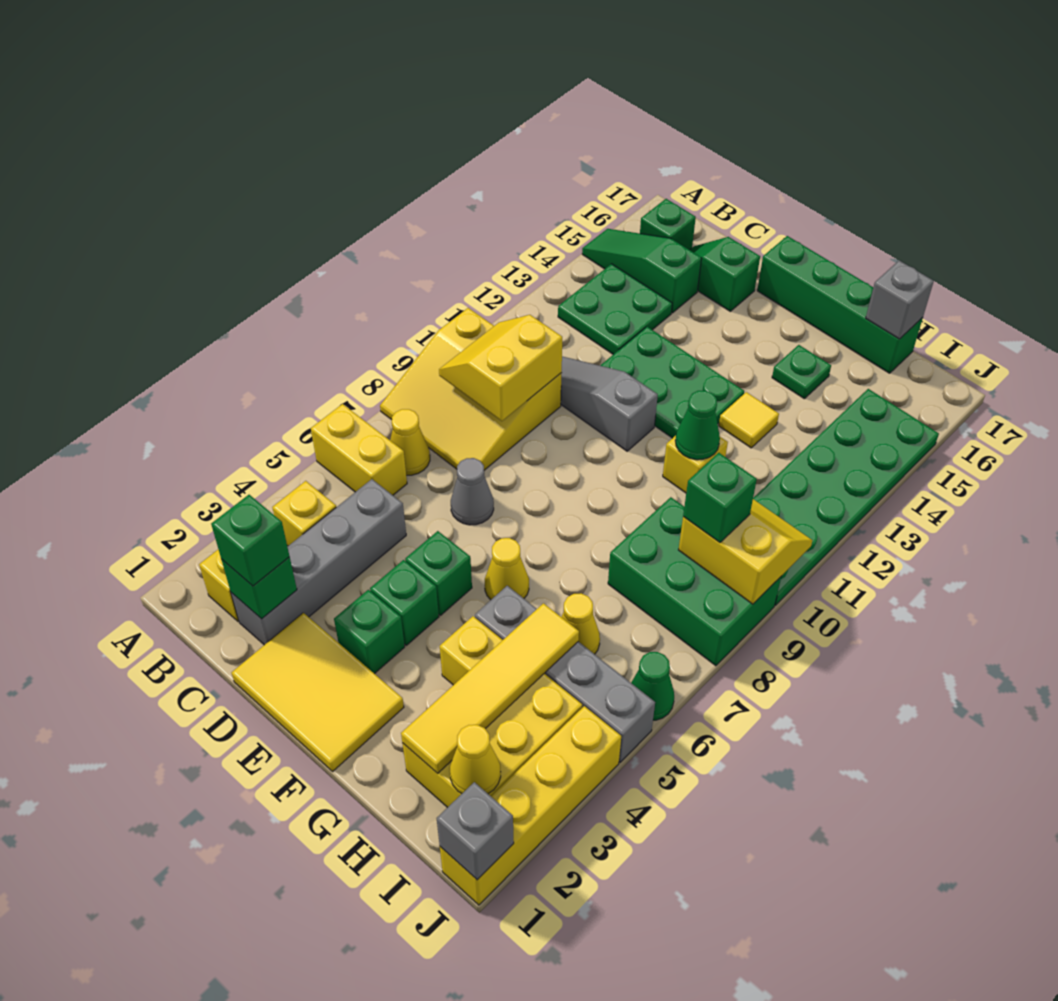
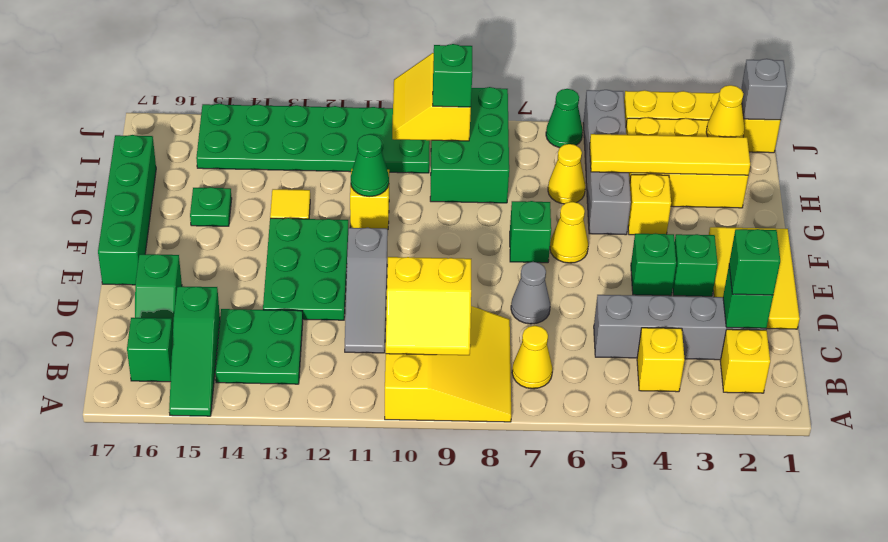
yellow brick A6:B6 level 1 -> none
green brick E5 level 1 -> green brick F7 level 1
grey brick H17 level 2 -> none

